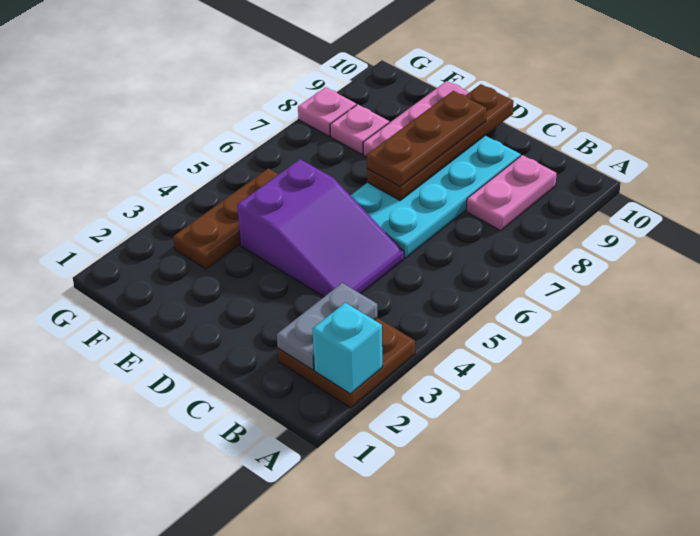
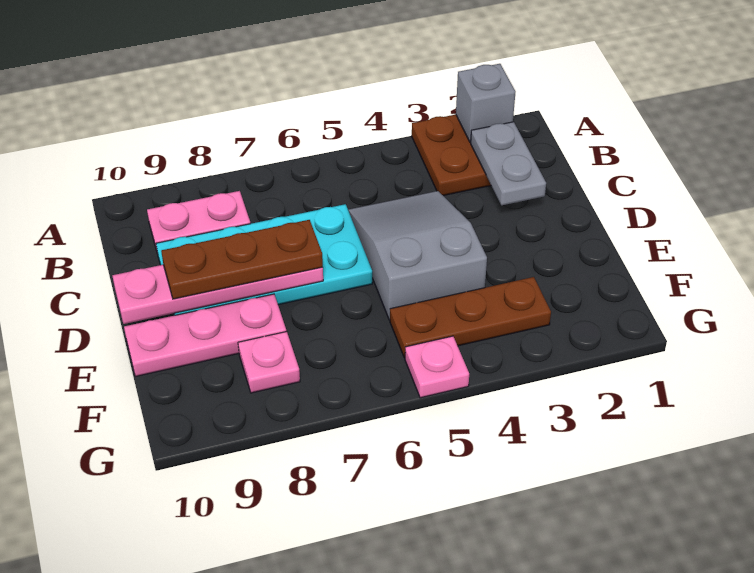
cyan brick A2 level 2 -> grey brick A2 level 2
grey plate B2:B3 level 2 -> grey plate B2:C2 level 2
purple slope C4:E5 level 1 top E -> grey slope C4:E5 level 1 top E
brown plate D7:D10 level 2 -> pink plate D7:D10 level 2
pink plate G8 level 1 -> pink plate G5 level 1

